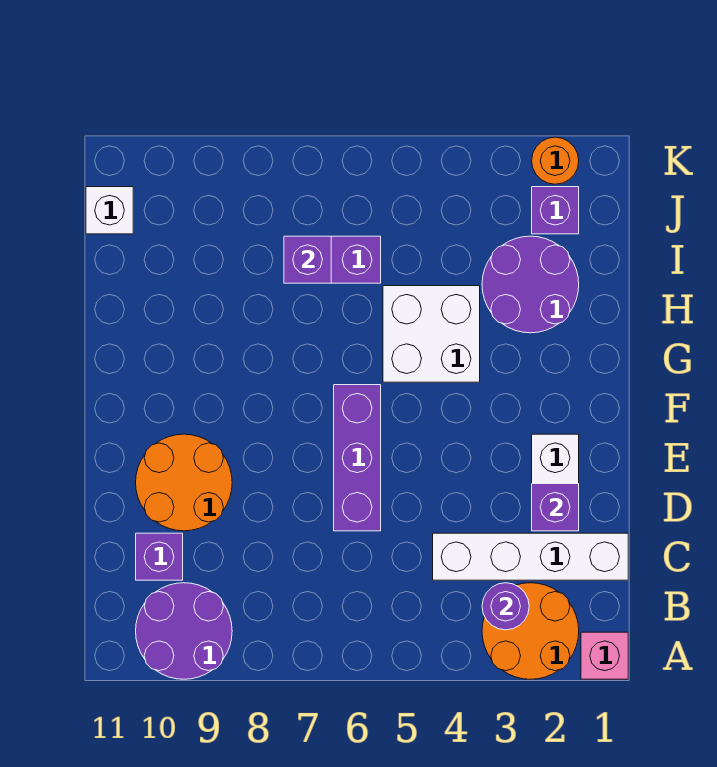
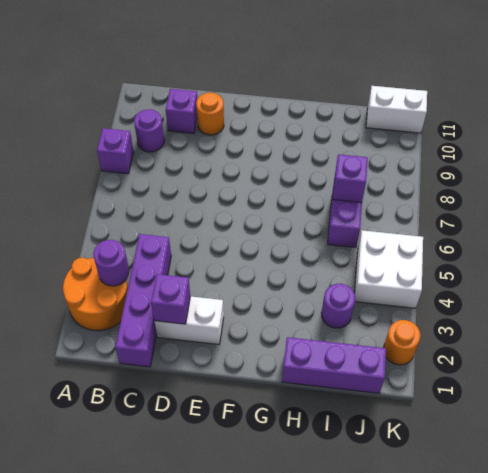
pink brick A1 level 1 -> none
purple round brick A9:B10 level 1 -> purple round brick B9 level 1
white brick C1:C4 level 1 -> purple brick C1:C4 level 1
purple brick D6:F6 level 1 -> purple brick H1:J1 level 1
orange round brick D9:E10 level 1 -> orange round brick D10 level 1
white brick G4:H5 level 1 -> white brick J4:K5 level 1
purple round brick H2:I3 level 1 -> purple round brick I3 level 1
purple brick J2 level 1 -> purple brick A8 level 1
white brick J11 level 1 -> white brick J11:K11 level 1

